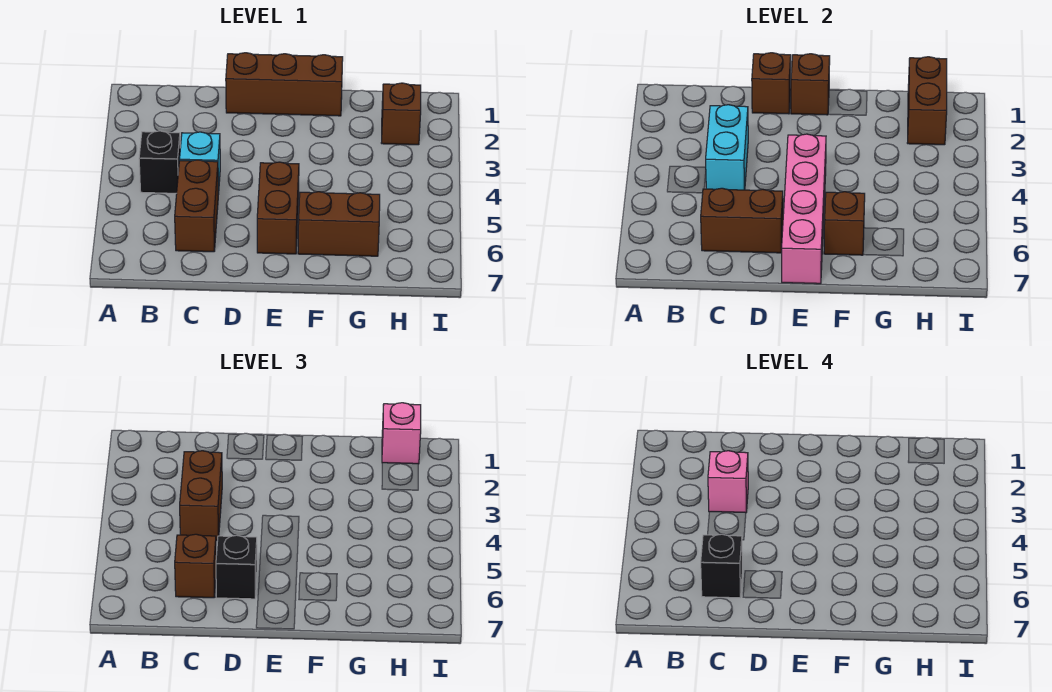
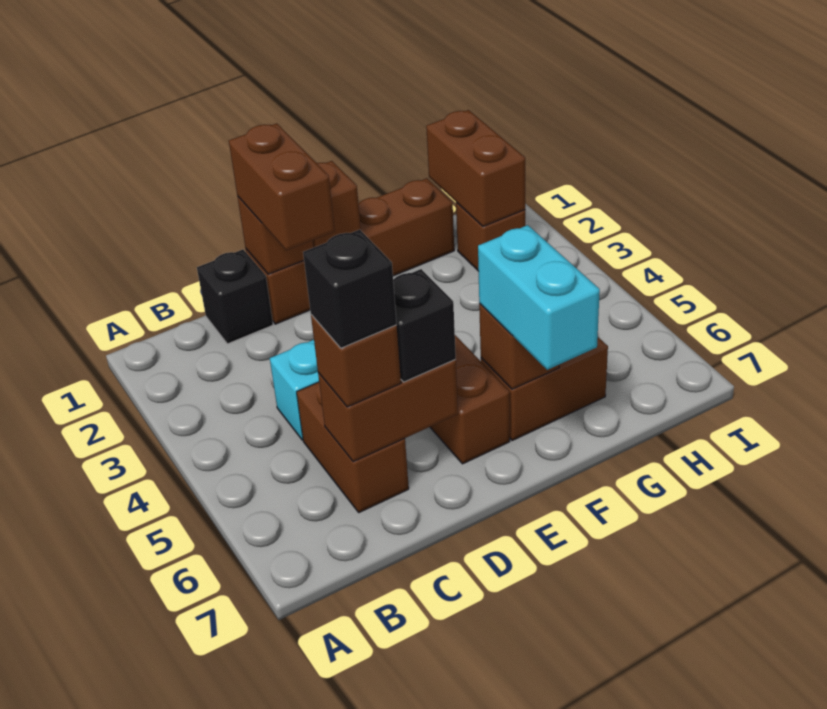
black brick B4 level 1 -> black brick C1 level 1
cyan brick C3:C4 level 2 -> cyan brick F6:F7 level 3
brown brick C3:C4 level 3 -> brown brick D1:D2 level 3
pink brick C3 level 4 -> none
brown brick D1:F1 level 1 -> brown brick D1:G1 level 1
pink brick E4:E7 level 2 -> none
pink brick H1 level 3 -> none

